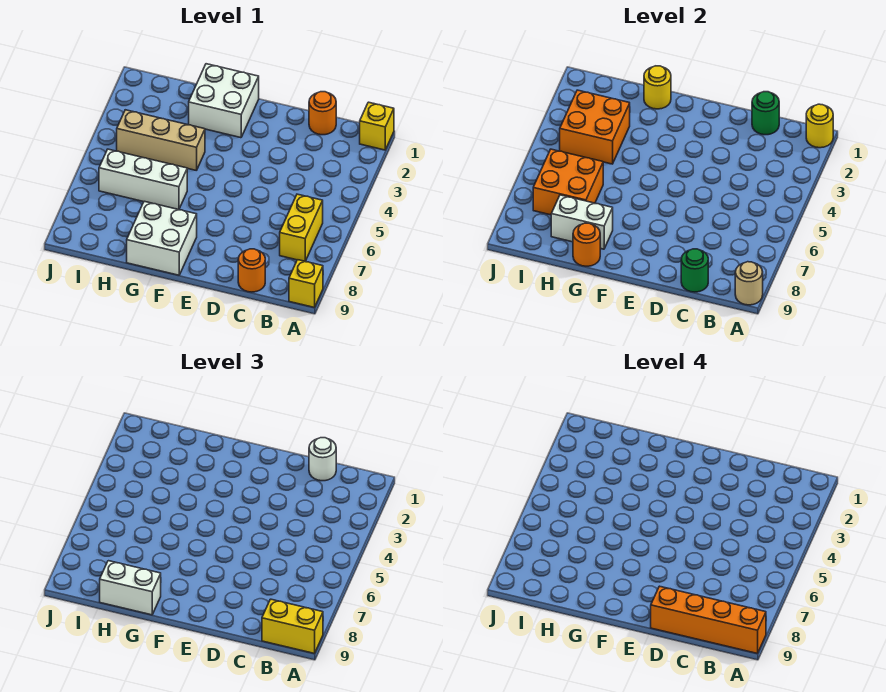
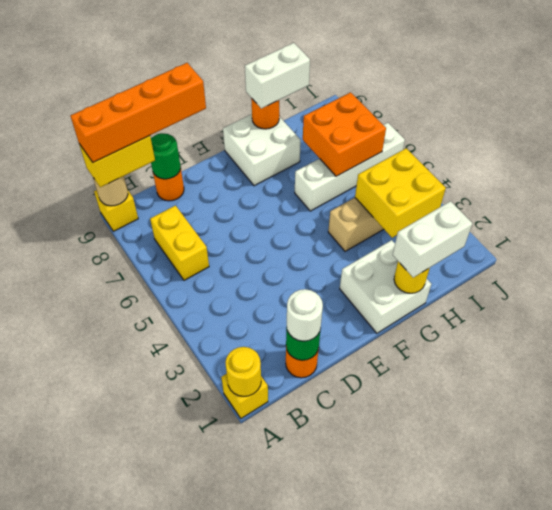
white brick G6:I6 level 1 -> white brick G6:J6 level 1
white brick G8:H8 level 2 -> white brick G1:H1 level 3
orange brick H3:I4 level 2 -> yellow brick H3:I4 level 2

